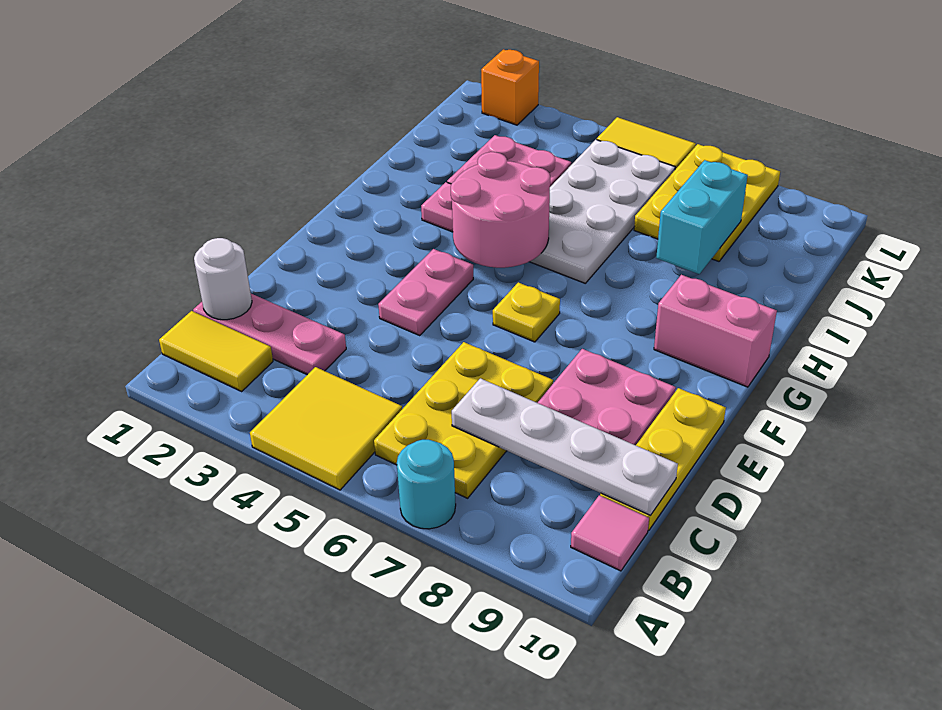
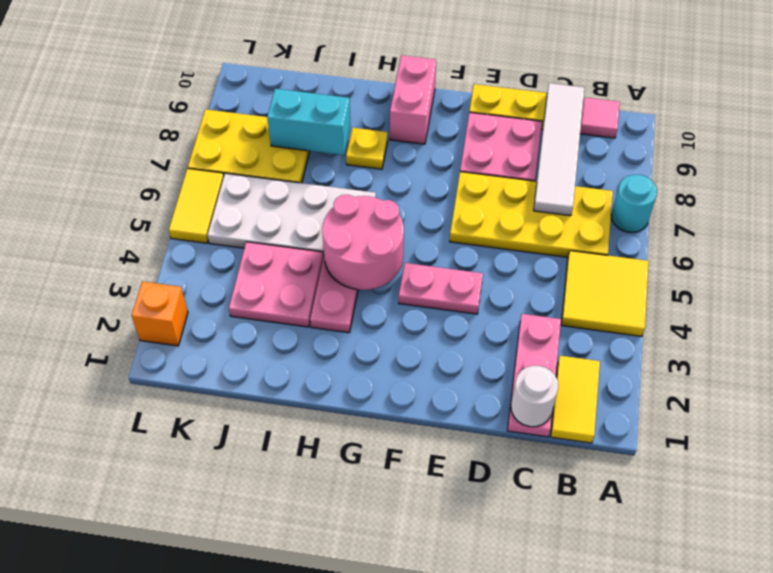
yellow plate B6:D7 level 1 -> yellow plate B6:E7 level 1
white plate C7:C10 level 2 -> white tile C7:C10 level 2
yellow plate F6 level 1 -> yellow plate H8 level 1

